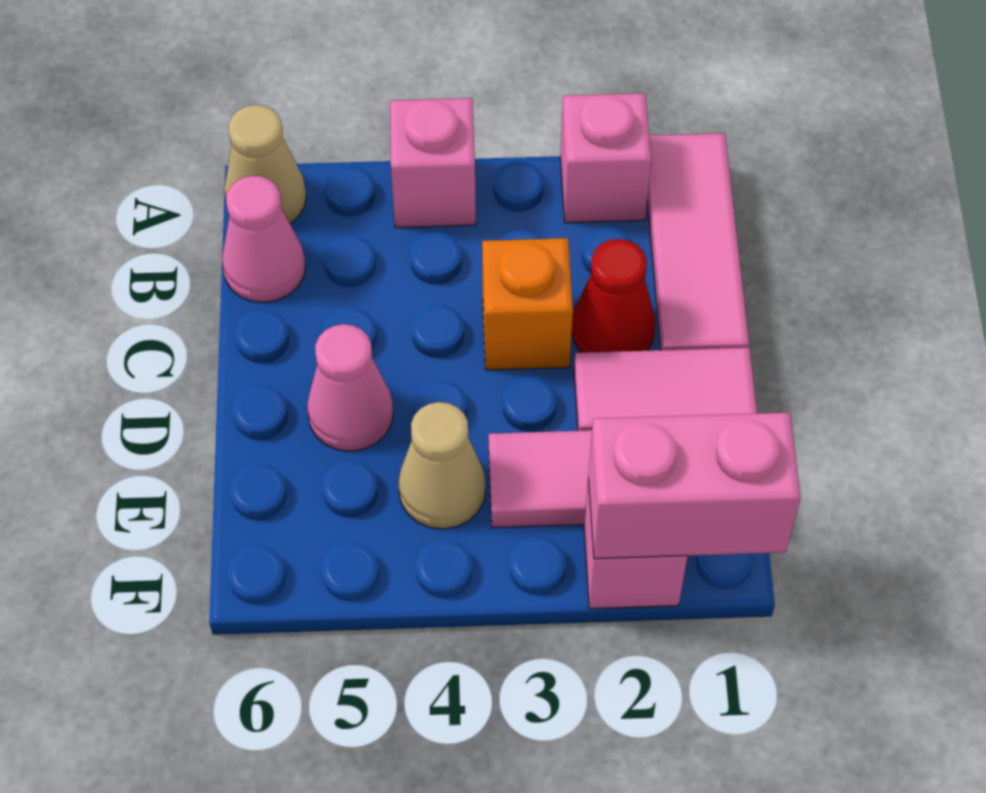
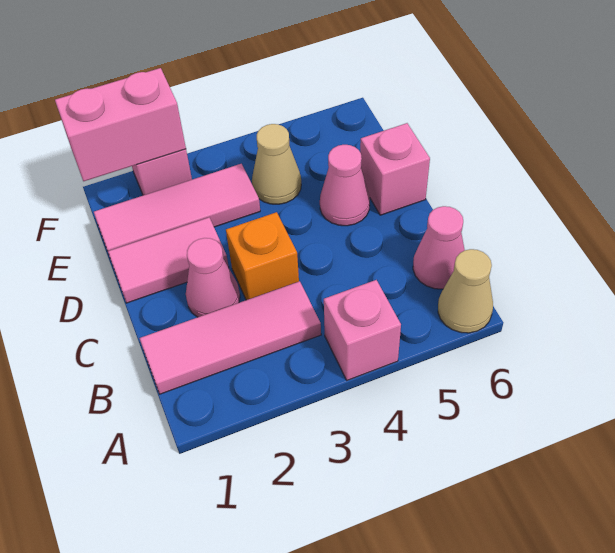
pink tile A1:C1 level 1 -> pink tile B1:B3 level 1
pink brick A2 level 1 -> pink brick D6 level 1
red cone C2 level 1 -> pink cone C2 level 1

